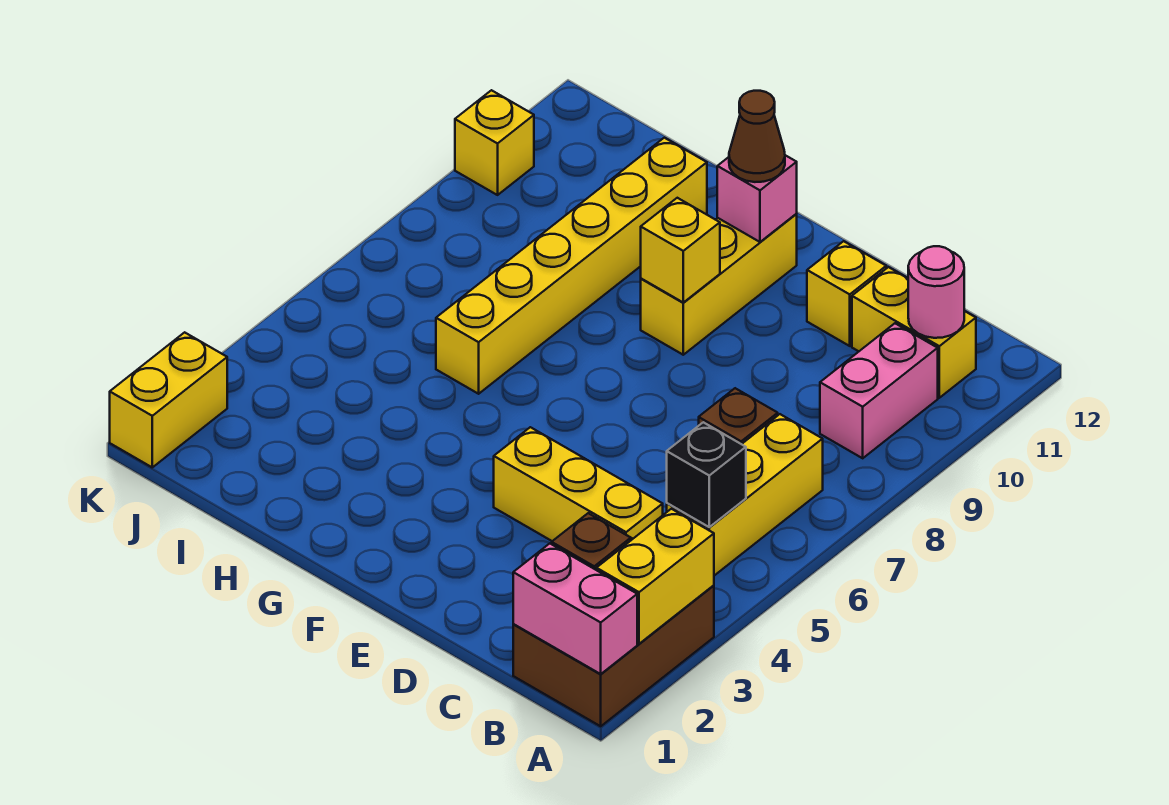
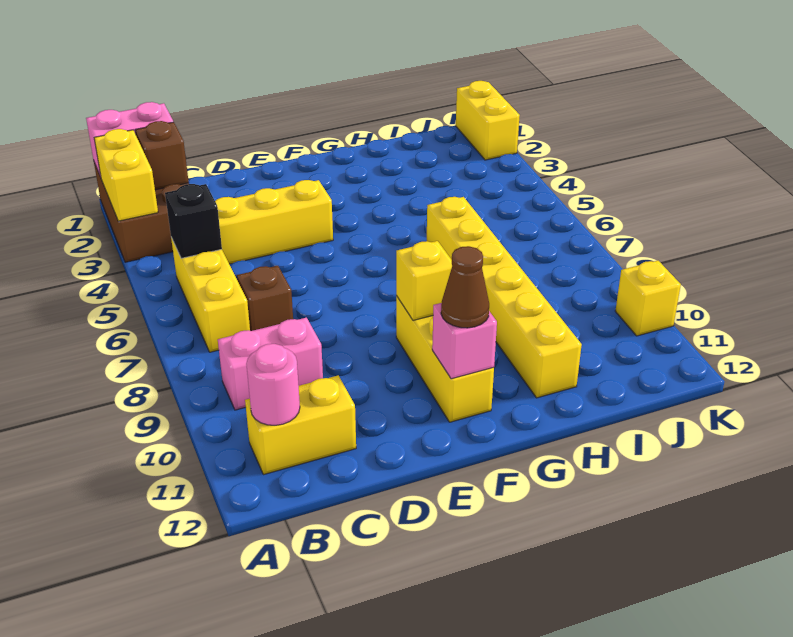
pink brick B9:B10 level 1 -> pink brick B9:C9 level 1
yellow brick D11 level 1 -> none

